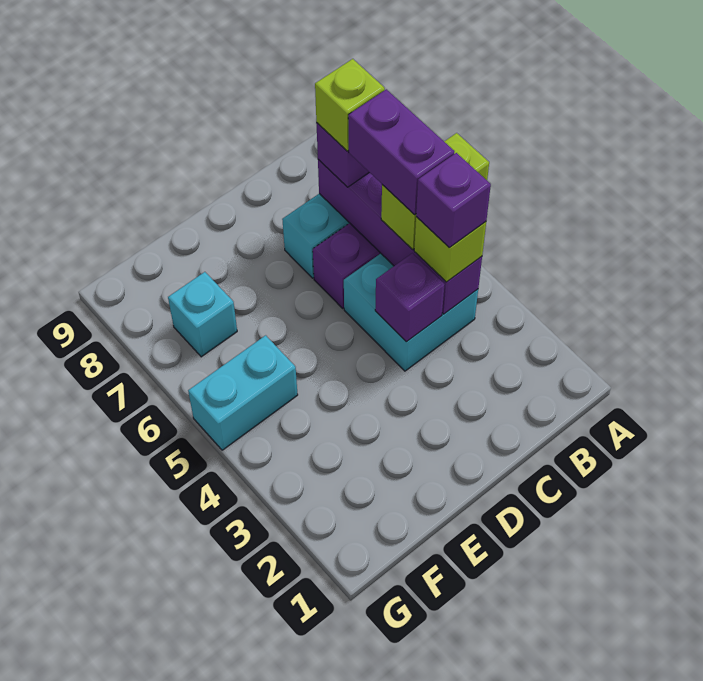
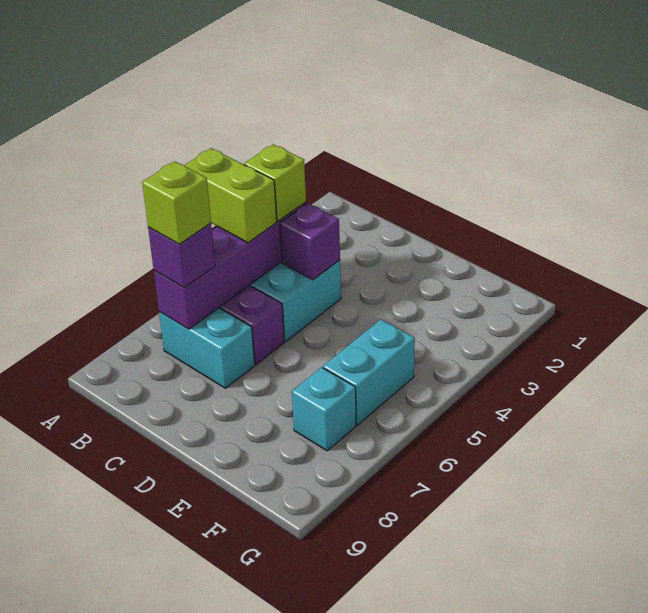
purple brick B4 level 4 -> none
purple brick B5:B6 level 4 -> none
cyan brick F5:G5 level 1 -> cyan brick F5:F6 level 1

